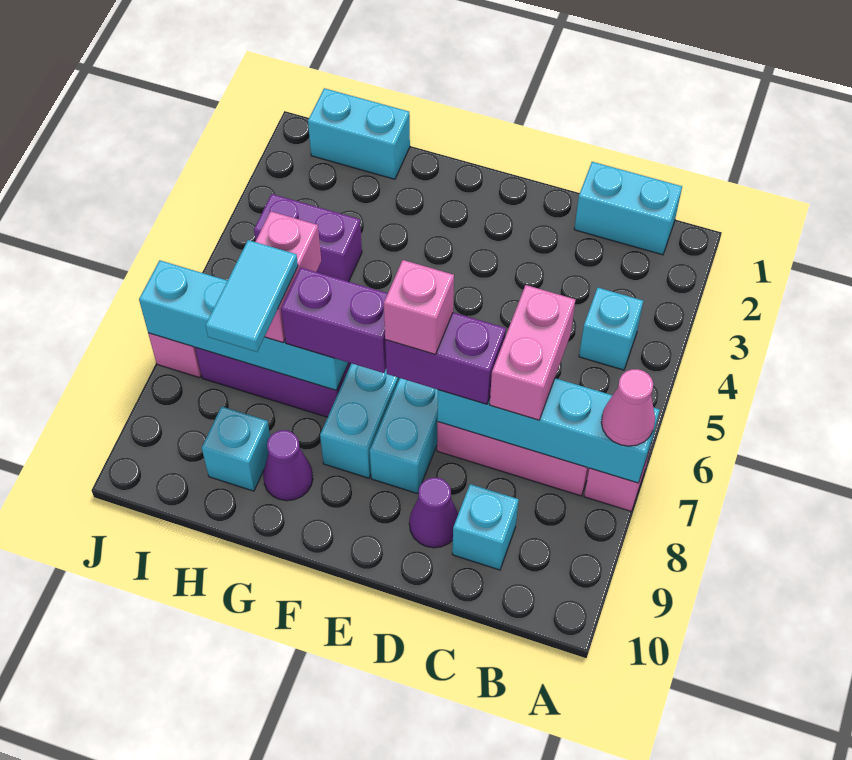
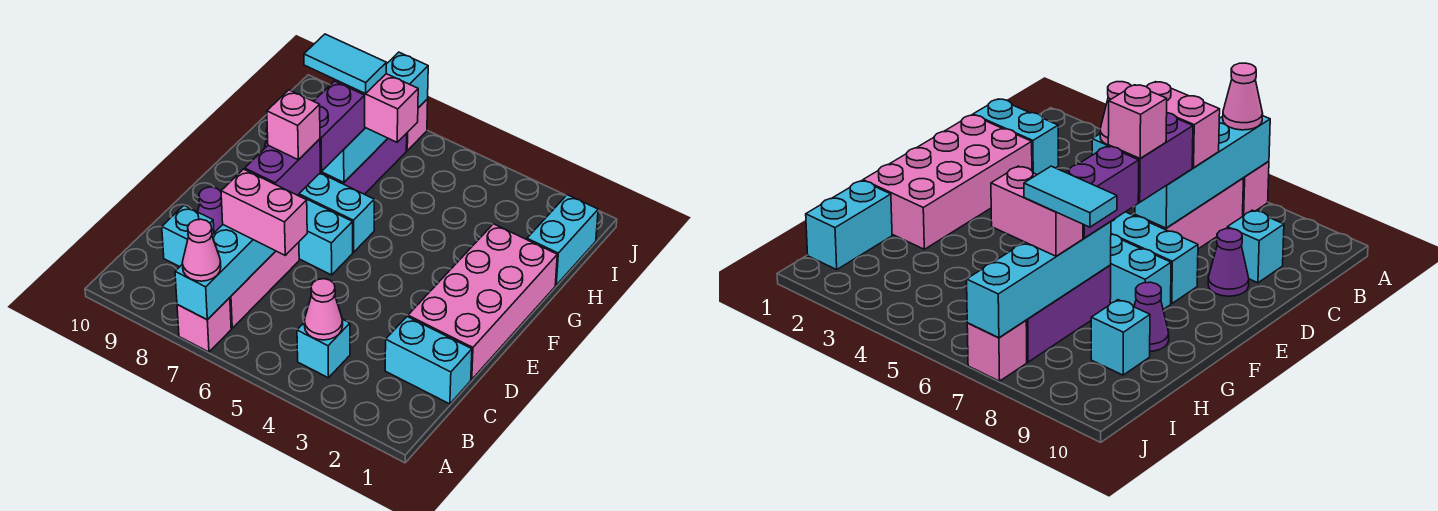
cyan brick B1:C1 level 1 -> cyan brick C1:C2 level 1
none -> pink cone B4 level 2
none -> pink brick D1:G2 level 1
purple brick H4:I4 level 1 -> none

